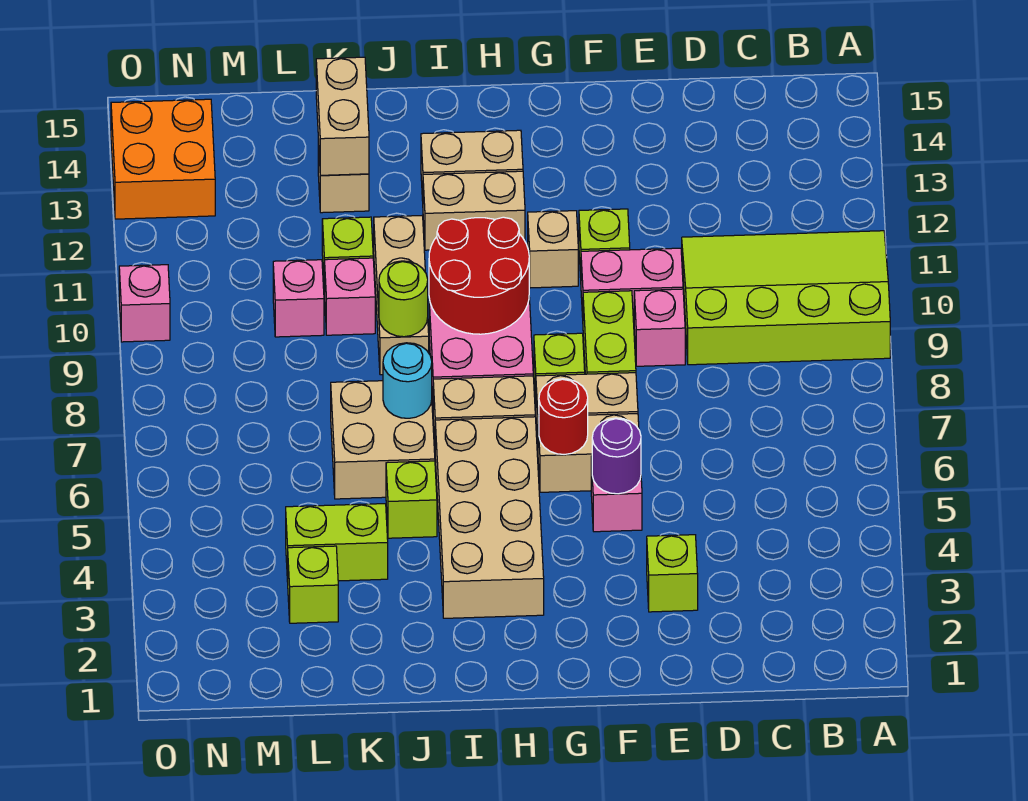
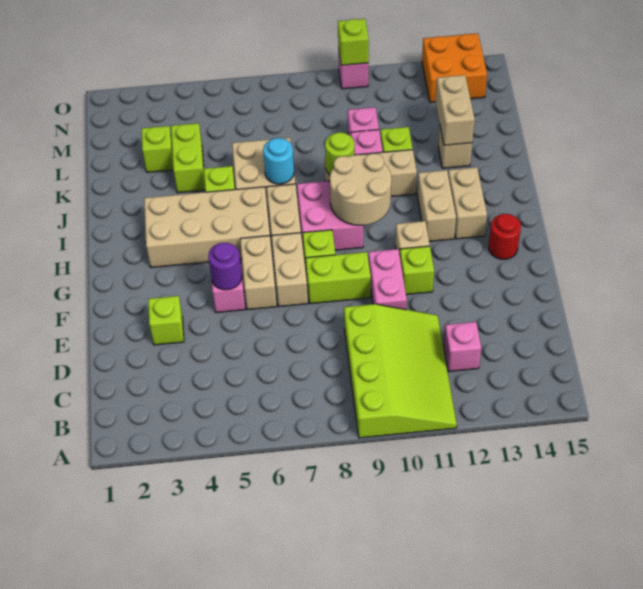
pink brick E9 level 1 -> pink brick C12 level 1
red round brick G6 level 2 -> red round brick G14 level 1
red round brick H9:I10 level 2 -> tan round brick H9:I10 level 2
tan brick K13:K14 level 2 -> tan brick K13:L13 level 2
none -> lime brick O10 level 2

